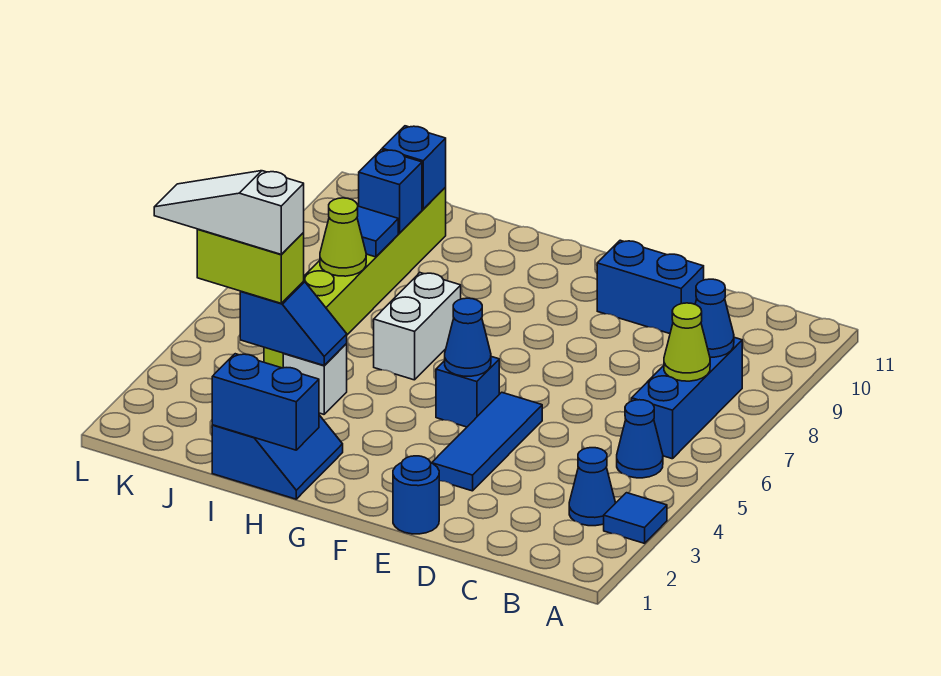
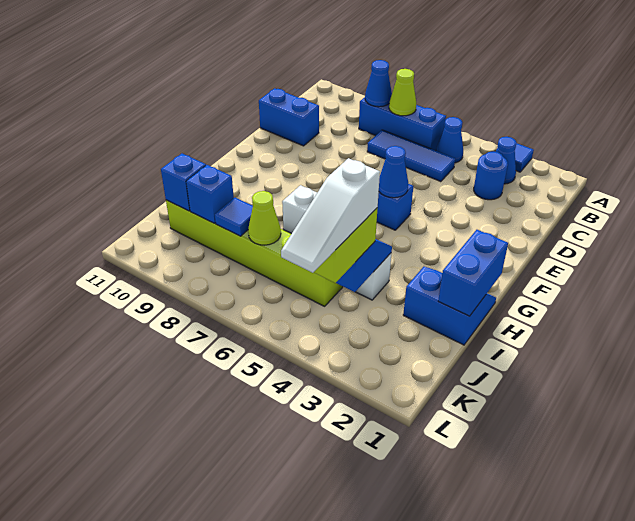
blue brick D10:E10 level 1 -> blue brick D10:D11 level 1
blue round brick E1 level 1 -> blue round brick C3 level 1
blue tile E3:E5 level 1 -> blue tile C5:C7 level 1

